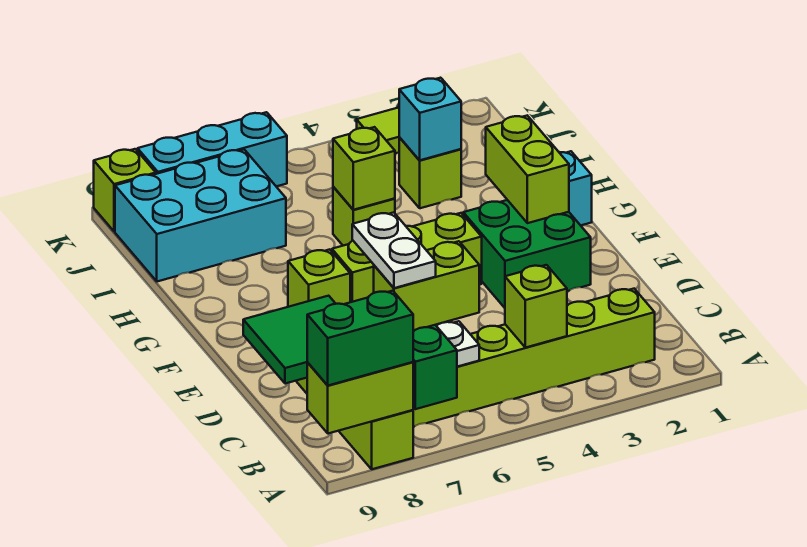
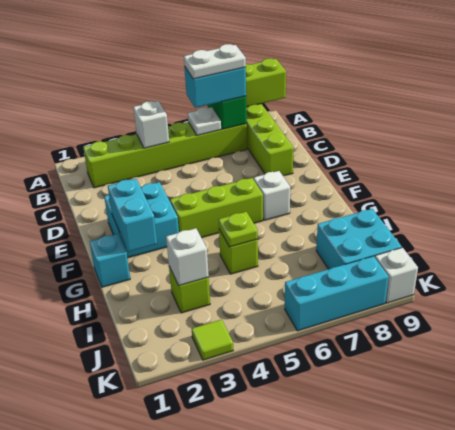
green brick A8:A9 level 3 -> none
lime brick B4 level 2 -> white brick B4 level 2
lime brick B6:B7 level 3 -> cyan brick B6:B7 level 3
white plate B7:C7 level 4 -> white plate B6:B7 level 4
green tile C8:D9 level 2 -> none
green brick E2:F3 level 1 -> cyan brick E2:F3 level 1
lime brick F2:G2 level 2 -> cyan brick F2:G2 level 2
lime brick F7 level 1 -> white brick F7 level 1
lime brick H5 level 2 -> lime plate H5 level 2
cyan brick I3 level 2 -> white brick I3 level 2
cyan brick I7:J9 level 1 -> cyan brick I8:J9 level 1
lime brick K9 level 1 -> white brick K9 level 1

